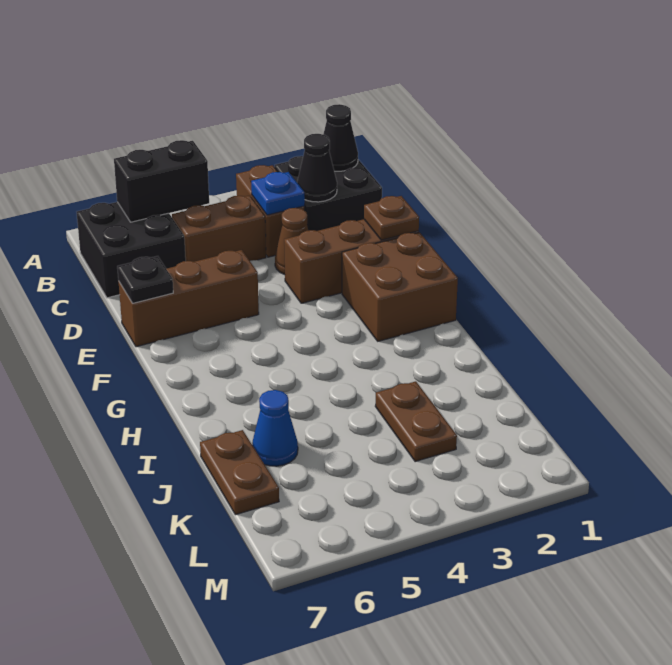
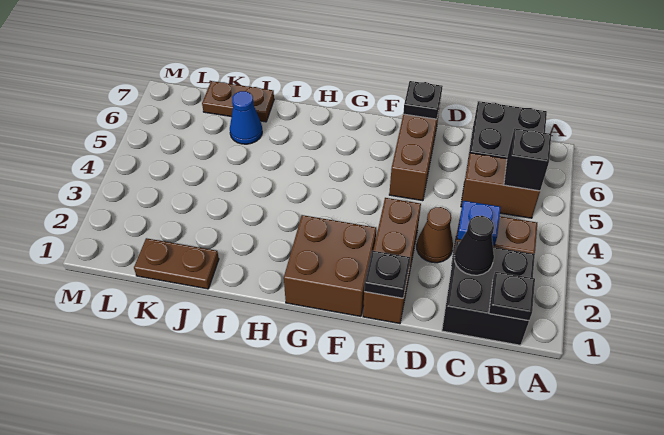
black cone B1 level 2 -> black plate B1 level 2
black brick B5:B6 level 2 -> black brick B5 level 2
brown brick C4:C5 level 1 -> brown brick B5:C5 level 1
brown plate E1 level 2 -> black plate E1 level 2
brown plate J3:K3 level 1 -> brown plate J1:K1 level 1

